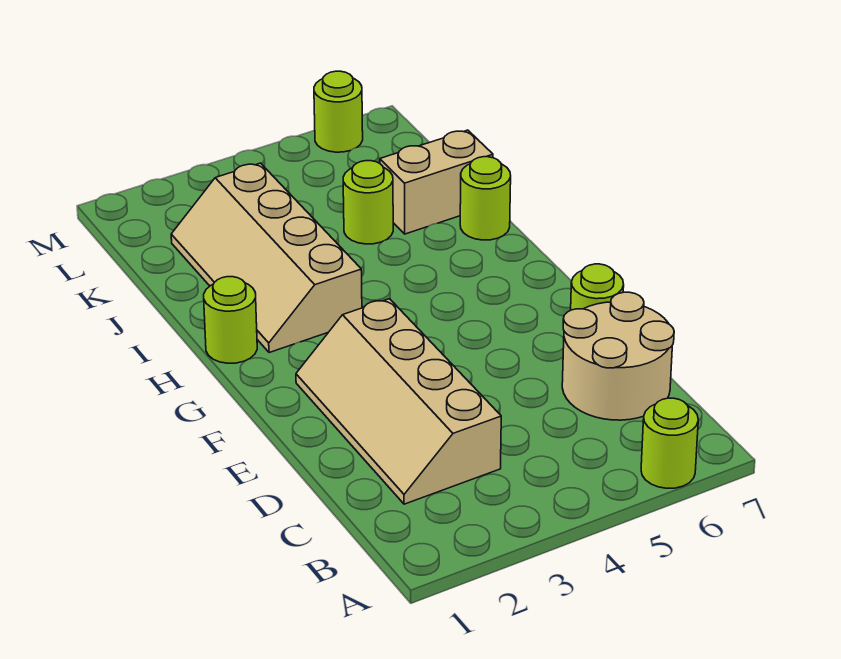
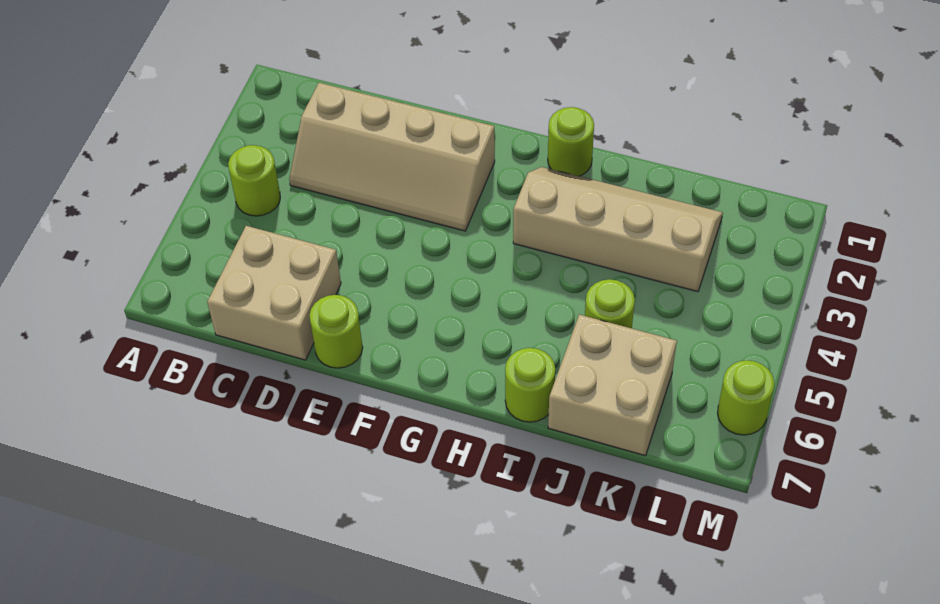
lime round brick A6 level 1 -> lime round brick B4 level 1
tan slope C2:F3 level 1 top 3 -> tan slope C2:F3 level 1 top 2
tan round brick C6:D7 level 1 -> tan brick C6:D7 level 1
tan brick J6:J7 level 1 -> tan brick J6:K7 level 1

